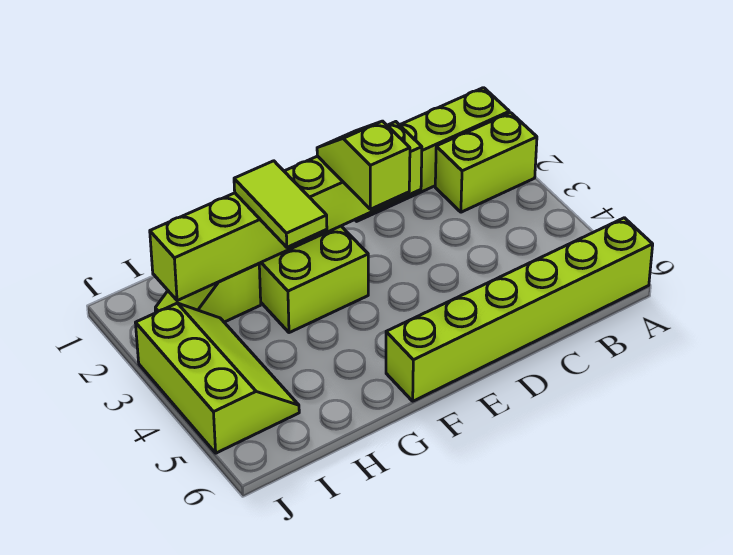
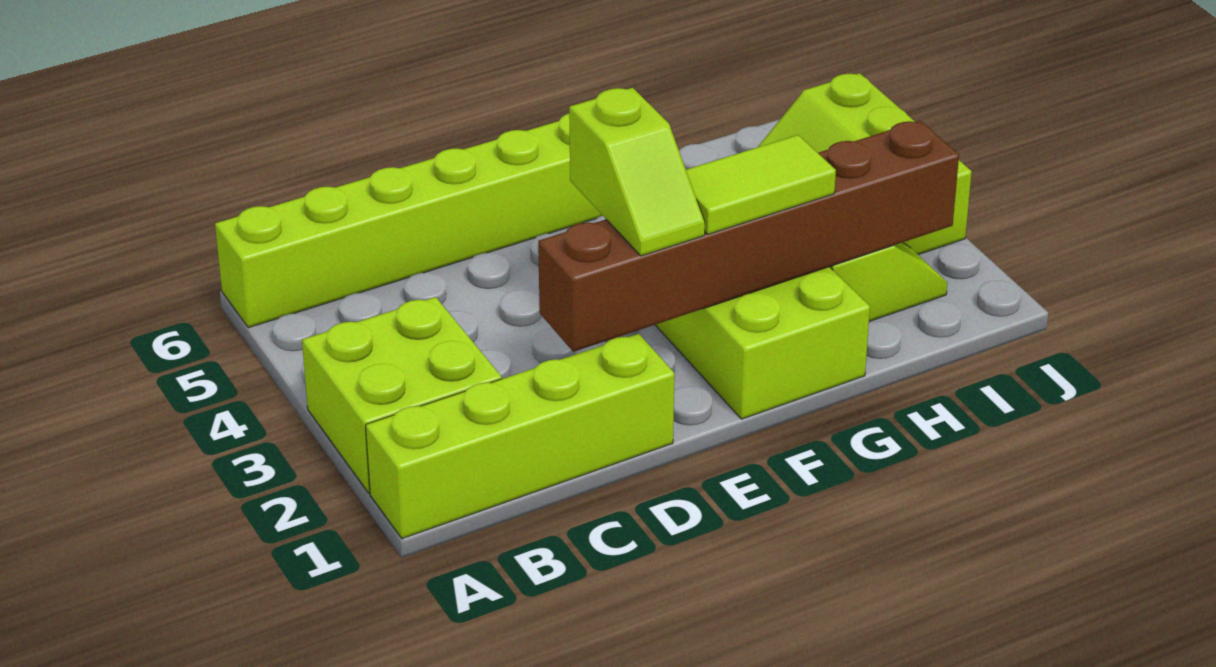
lime brick A2:B2 level 1 -> lime brick A2:B3 level 1
lime brick D2:I2 level 2 -> brown brick D2:I2 level 2
lime tile G2:G3 level 3 -> lime tile F2:G2 level 3

